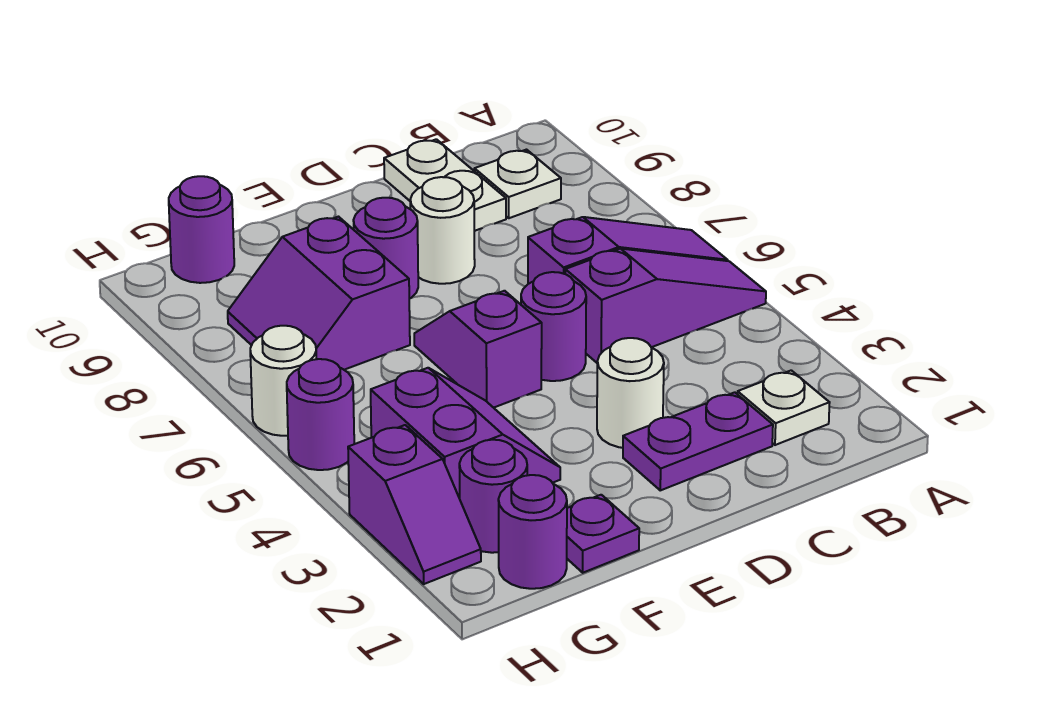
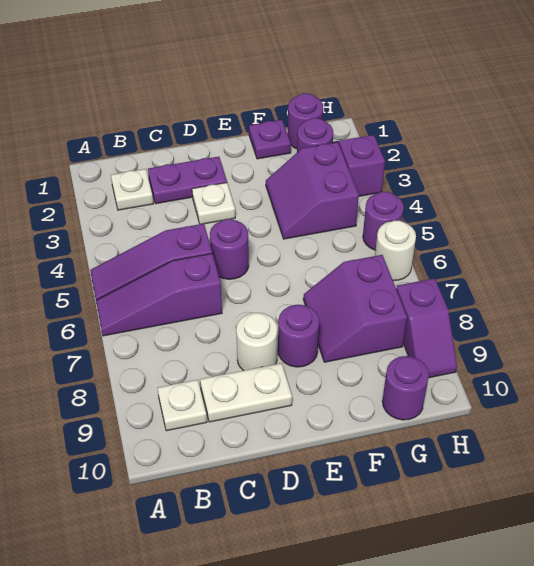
white plate C9:C10 level 1 -> white plate C9:D9 level 1
white round brick D3 level 1 -> white plate D3 level 1
purple slope E5:E6 level 1 top 5 -> purple slope H8:H9 level 1 top 8
purple slope F7:G8 level 1 top F -> purple slope F7:G8 level 1 top G

